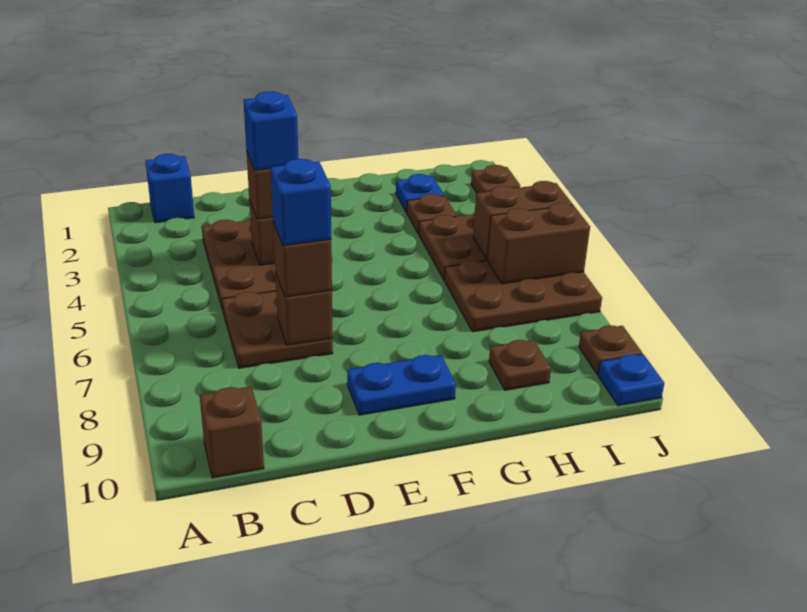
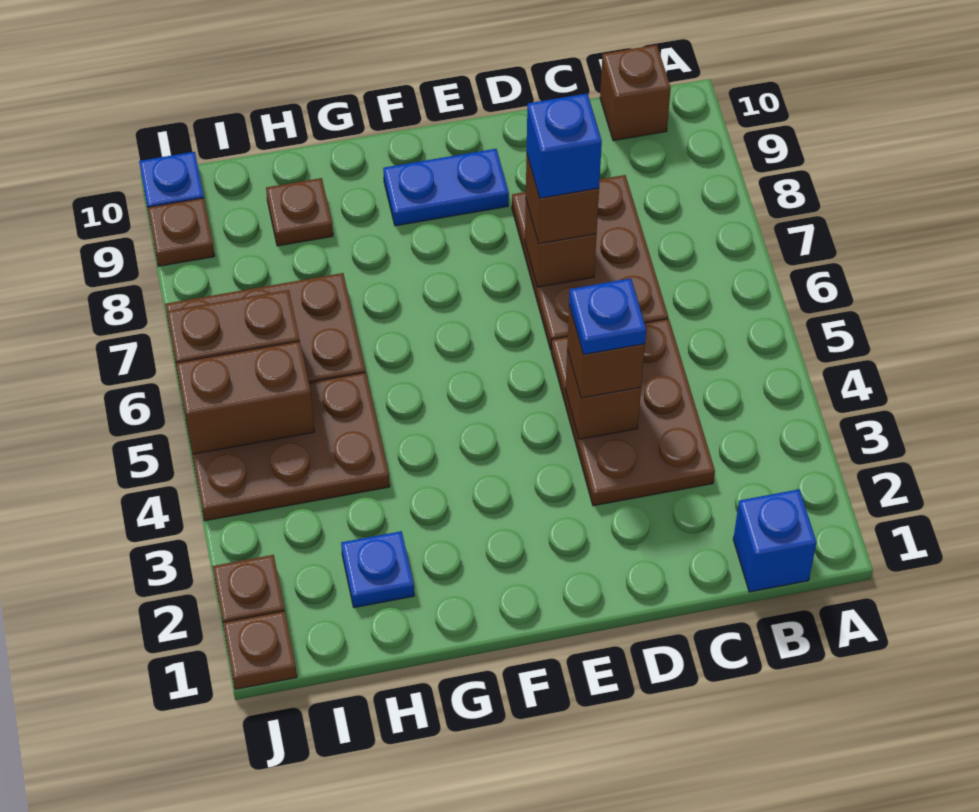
brown plate C6:D7 level 1 -> brown plate C6:D8 level 1
blue brick D4 level 4 -> blue plate D4 level 4
brown plate H3 level 1 -> brown plate J1 level 1

